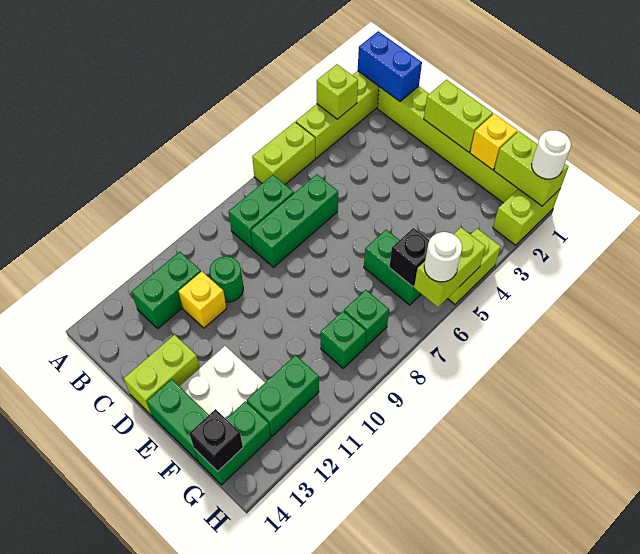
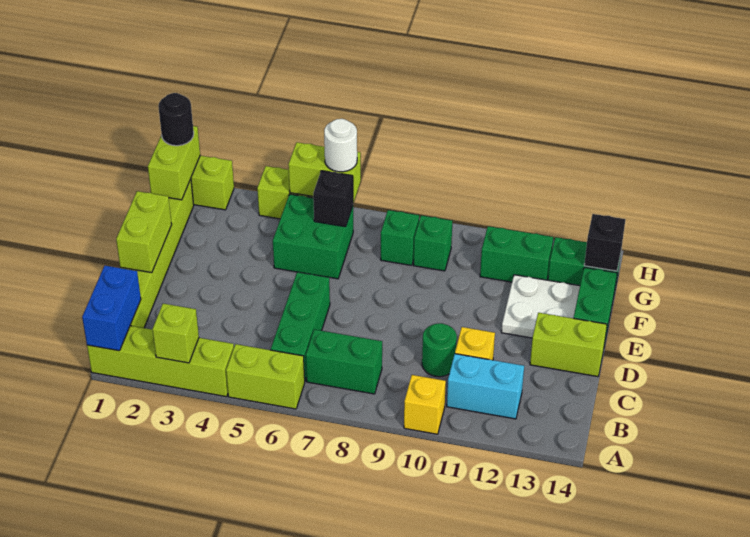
green brick B11:B12 level 1 -> cyan brick B11:B12 level 1
green brick C6:C8 level 1 -> green brick B6:D6 level 1
yellow brick F1 level 2 -> yellow brick A10 level 1
green brick F6:G6 level 1 -> green brick F5:G6 level 1
white round brick H1 level 3 -> black round brick H1 level 3

